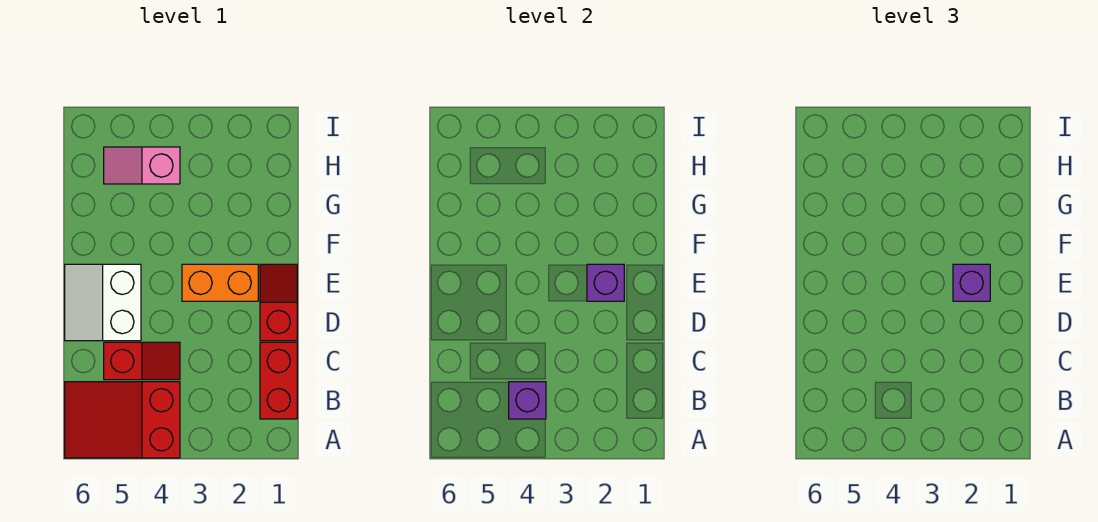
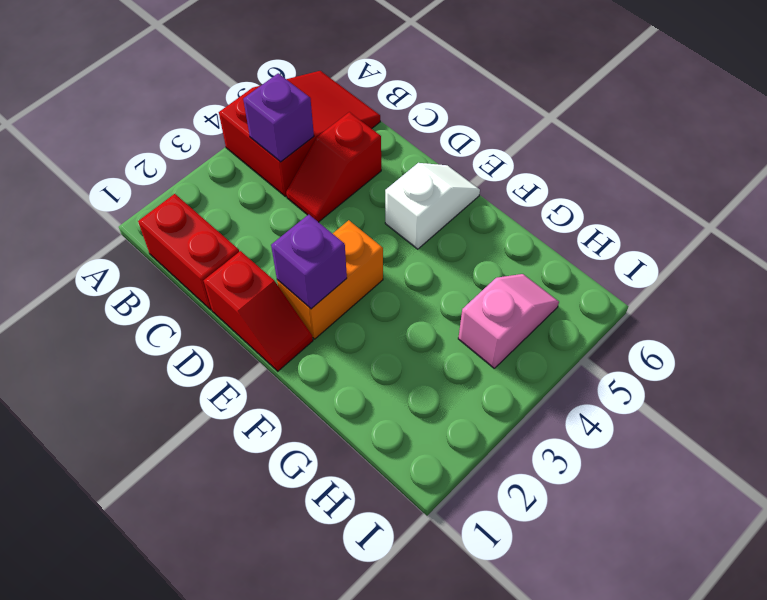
white slope D5:E6 level 1 top 5 -> white slope E5:E6 level 1 top 5
purple brick E2 level 3 -> none

